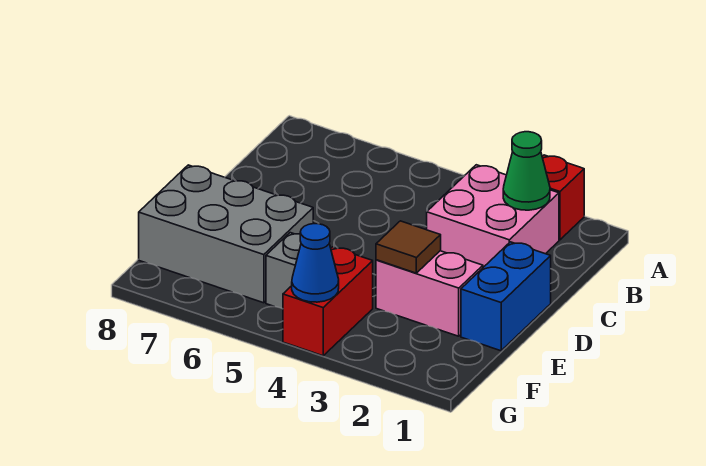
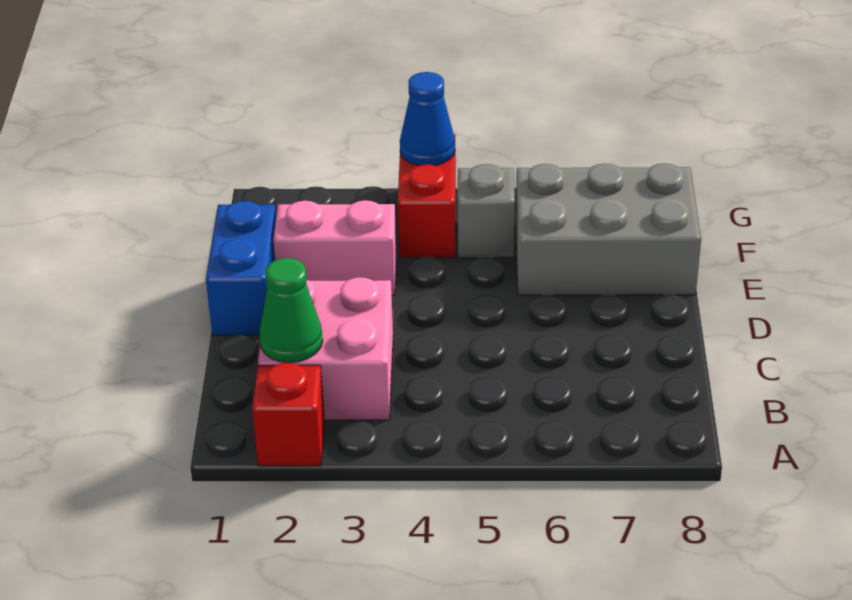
brown tile E3 level 2 -> none

